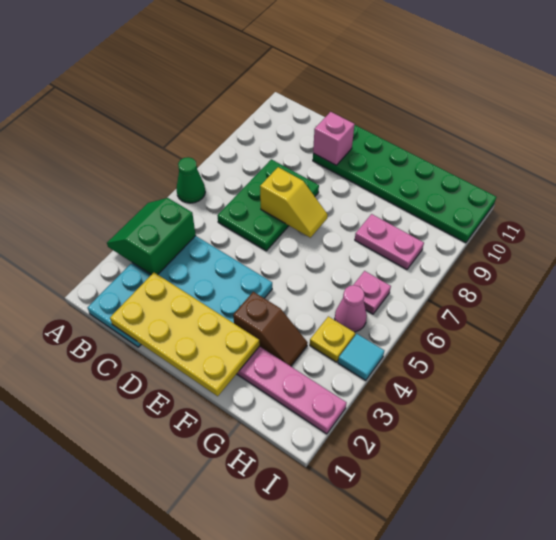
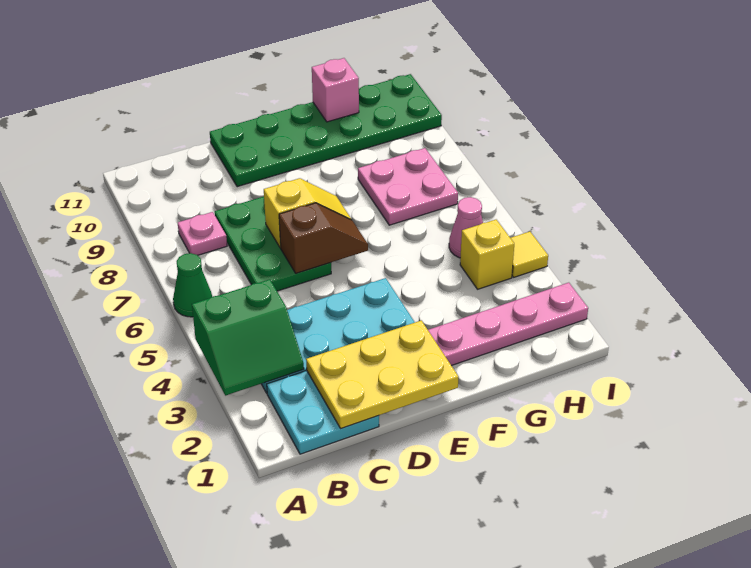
green slope A3:B4 level 2 top B -> green slope A3:B4 level 2 top 4
yellow plate C1:F2 level 2 -> yellow plate C1:E2 level 2
pink brick D10 level 2 -> pink brick G11 level 2
brown slope F3:G3 level 1 top F -> brown slope D6:E6 level 2 top D
pink plate G8:H8 level 1 -> pink plate G7:H8 level 1
yellow plate H4 level 1 -> yellow brick H4 level 1
pink plate H6 level 1 -> pink plate B8 level 1
cyan tile I4 level 1 -> yellow tile I4 level 1

